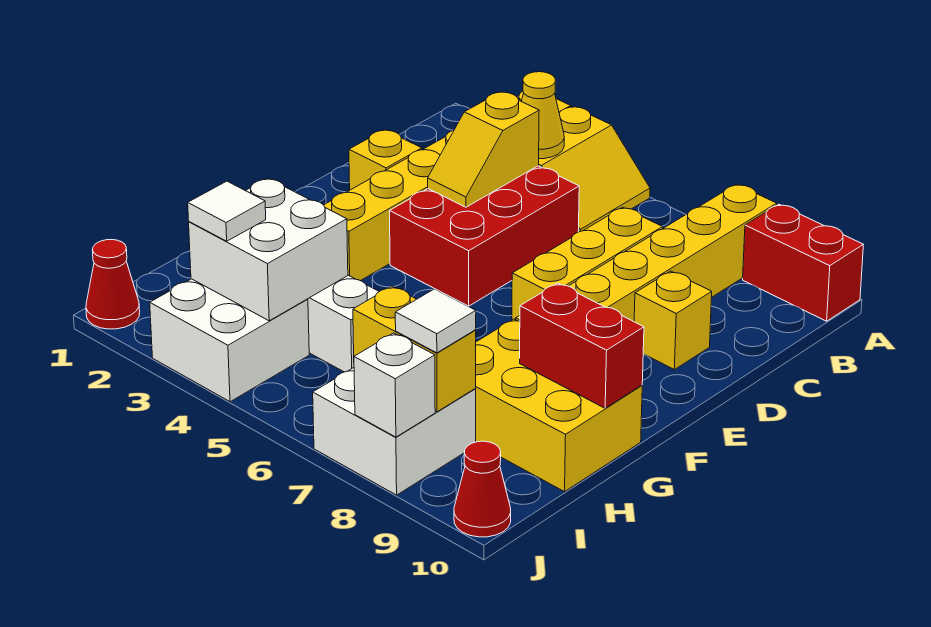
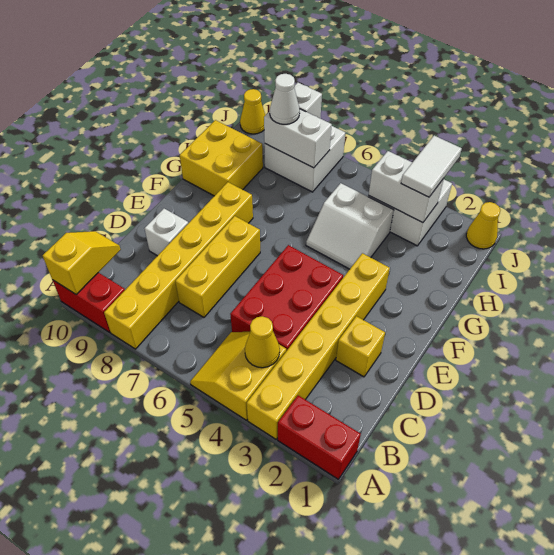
yellow slope C4:D4 level 2 top C -> yellow slope A10:B10 level 2 top A
yellow brick D9 level 1 -> white brick D9 level 1
yellow brick G8:H10 level 1 -> yellow brick G9:H10 level 1
red brick G9:G10 level 2 -> red brick A1:A2 level 1
white brick H3:I4 level 2 -> white brick I3:I4 level 2
white tile I3 level 3 -> white tile I3:J3 level 3
yellow brick I7:I8 level 2 -> white brick I7:I8 level 2
white tile I8 level 3 -> white cone I8 level 3
red cone J1 level 1 -> yellow cone J1 level 1
red cone J10 level 1 -> yellow cone J10 level 1

